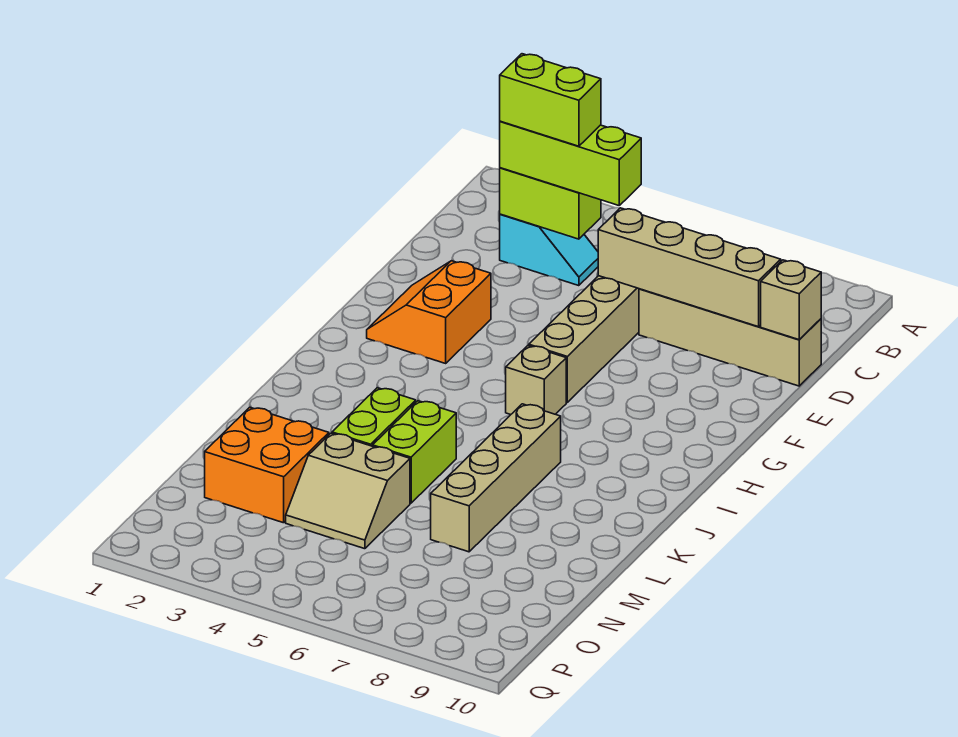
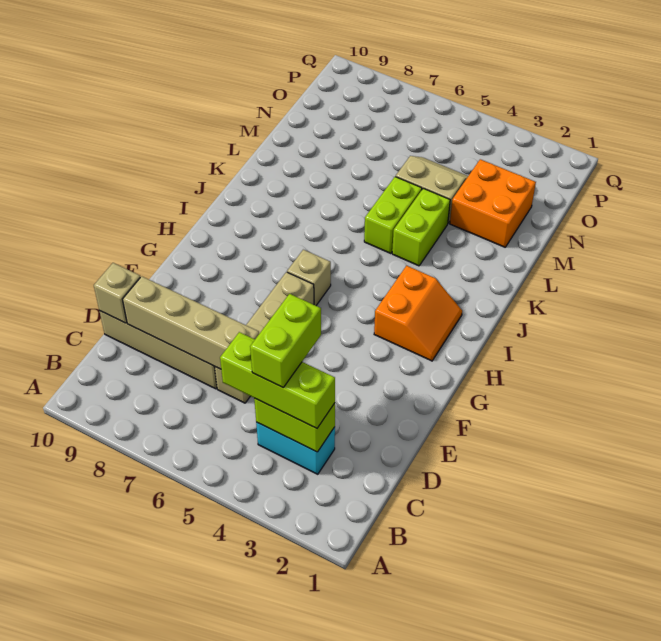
cyan slope C3:C4 level 1 top 3 -> cyan brick C3:C4 level 1
lime brick C3:C4 level 4 -> lime brick C4:D4 level 4
orange slope F2:G3 level 1 top 3 -> orange slope H2:I3 level 1 top 3
tan brick J7:M7 level 1 -> none

